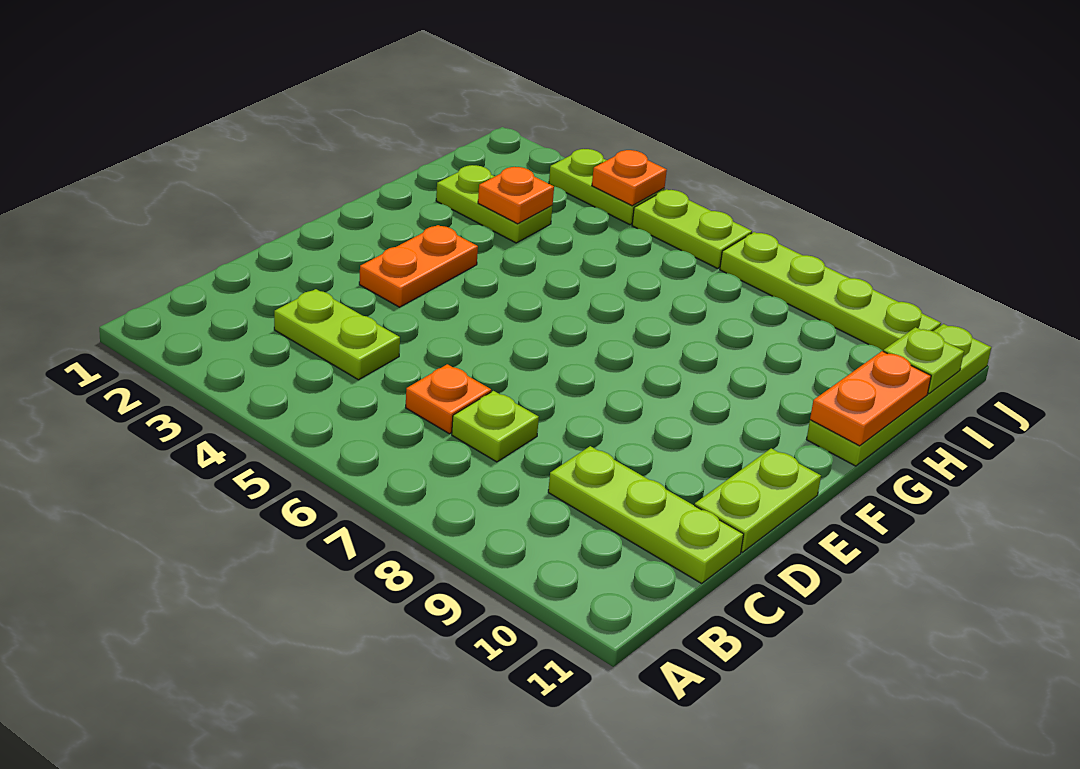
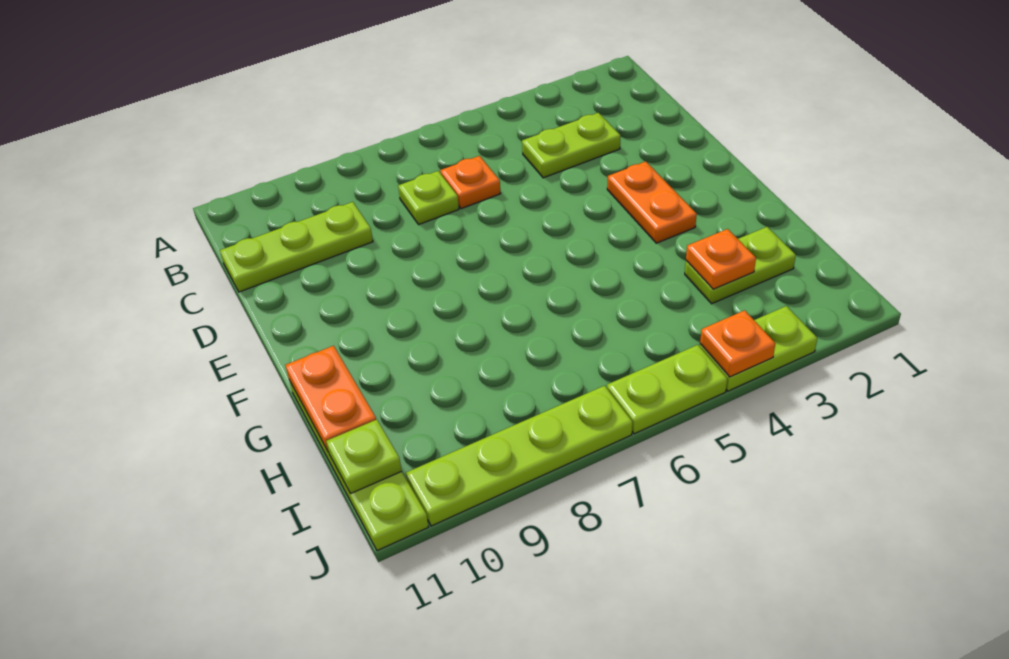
lime plate D11:E11 level 1 -> none

